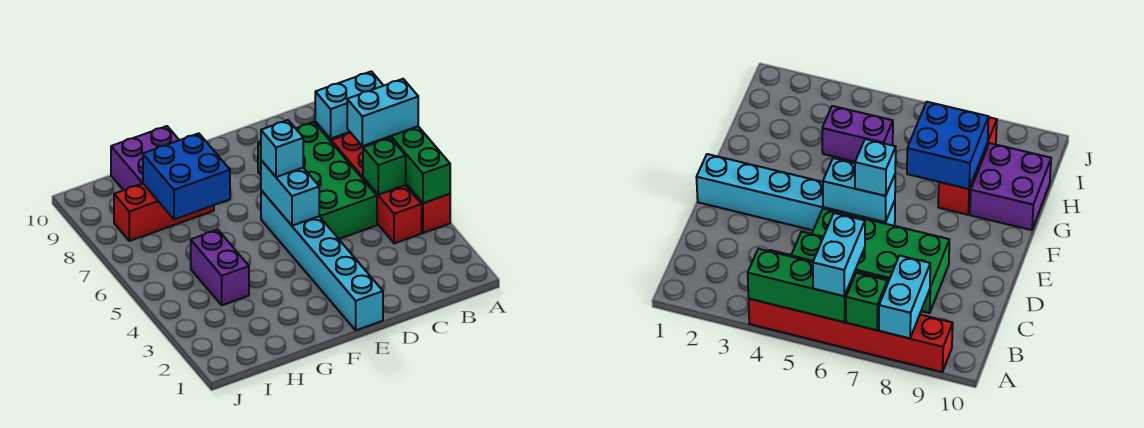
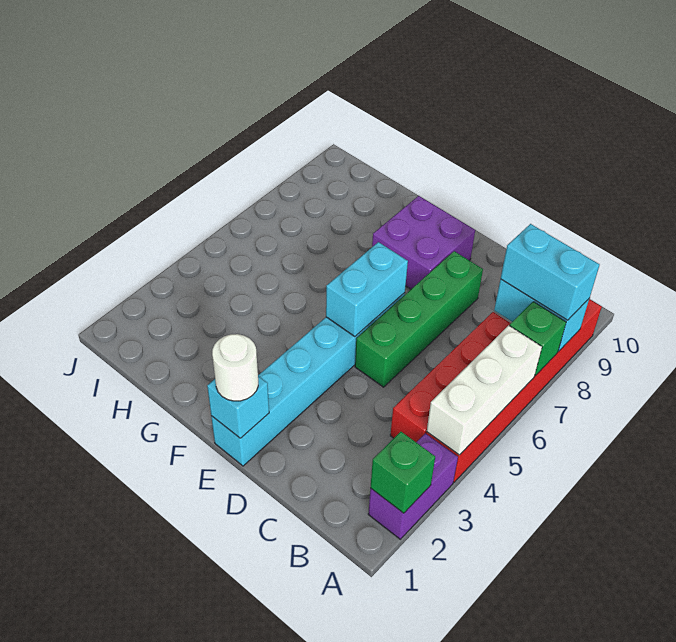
green brick A4:A6 level 2 -> white brick A4:A6 level 2
cyan brick A6:B6 level 3 -> cyan brick A8:B8 level 3
green brick B5 level 2 -> green brick A2 level 2
green brick C5:D8 level 1 -> green brick D5:D8 level 1
none -> white round brick E1 level 3
cyan brick E6 level 3 -> cyan brick E1 level 2
blue brick G7:H8 level 2 -> none
red brick G8:I8 level 1 -> none
purple brick G9:H10 level 1 -> purple brick E8:F9 level 1
purple brick H4:H5 level 1 -> purple brick A2:A3 level 1

